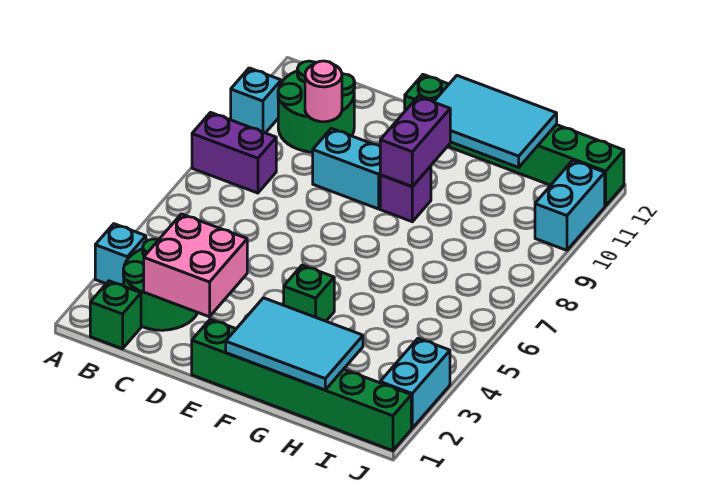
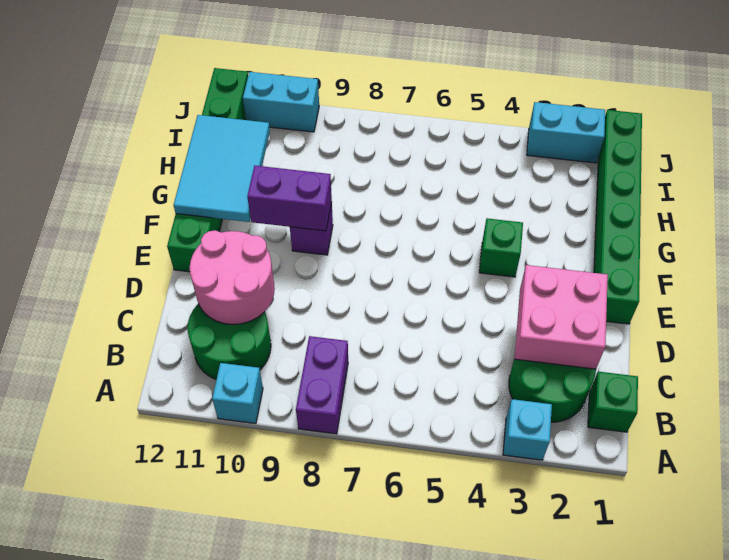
pink round brick C10 level 2 -> pink round brick C10:D11 level 2
cyan brick D9:E9 level 1 -> none
cyan tile F1:H2 level 2 -> none

